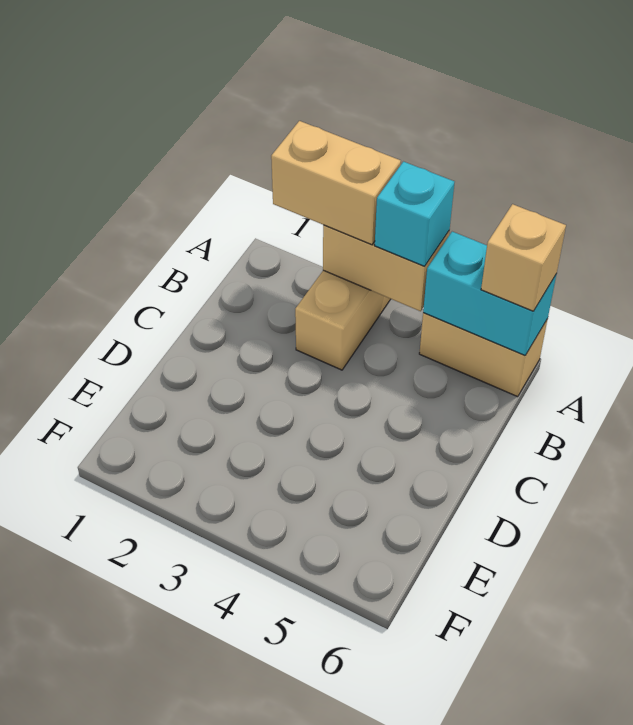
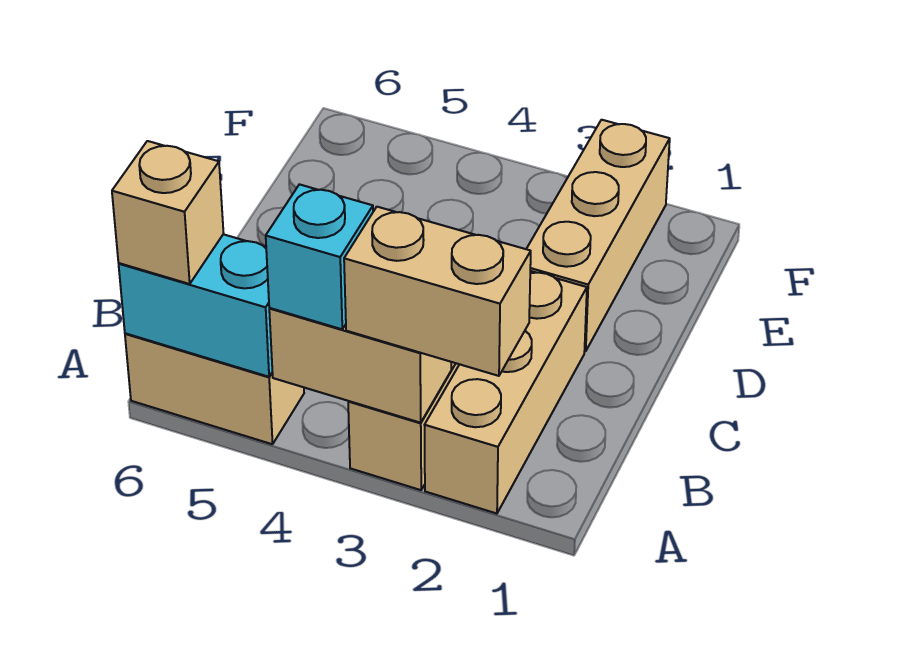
none -> tan brick A2:C2 level 1
none -> tan brick D2:F2 level 1

